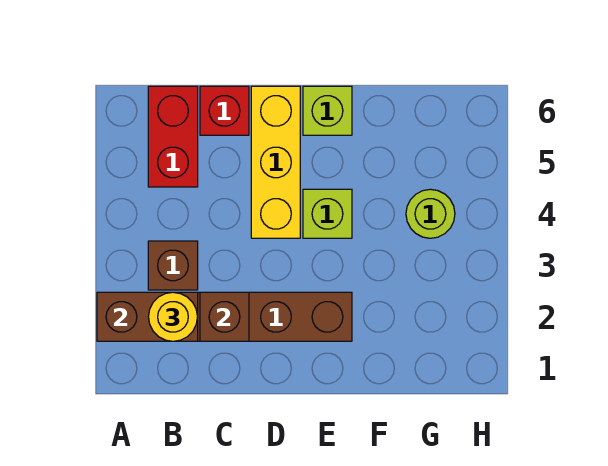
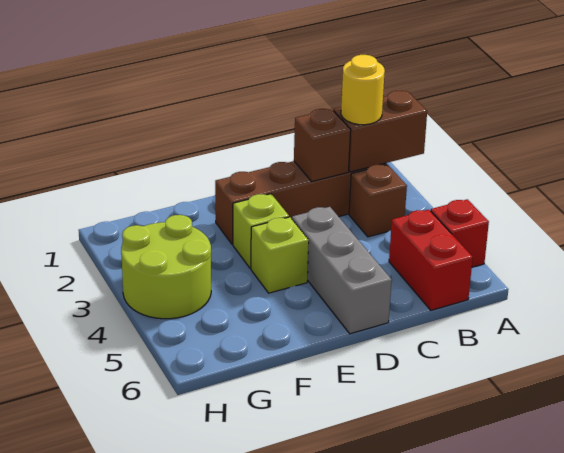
red brick C6 level 1 -> red brick A5 level 1
yellow brick D4:D6 level 1 -> grey brick D4:D6 level 1
lime brick E6 level 1 -> lime brick E3 level 1
lime round brick G4 level 1 -> lime round brick G3:H4 level 1

